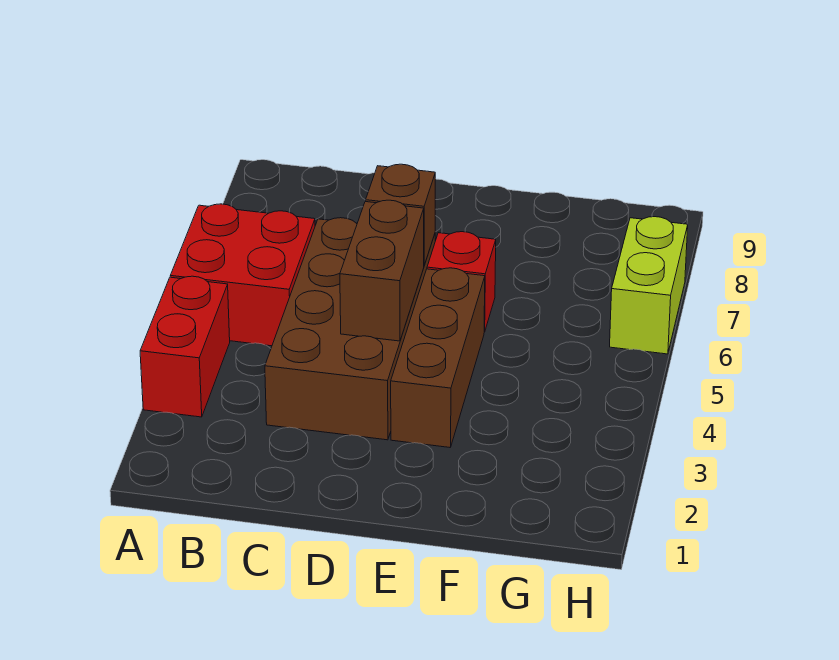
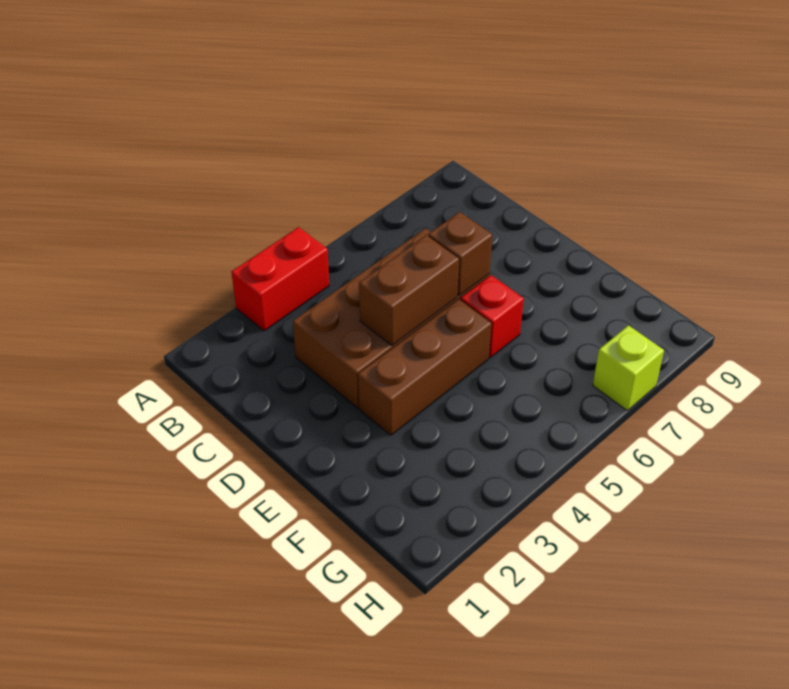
red brick A5:B6 level 1 -> none
lime brick H6:H7 level 1 -> lime brick H7 level 1

